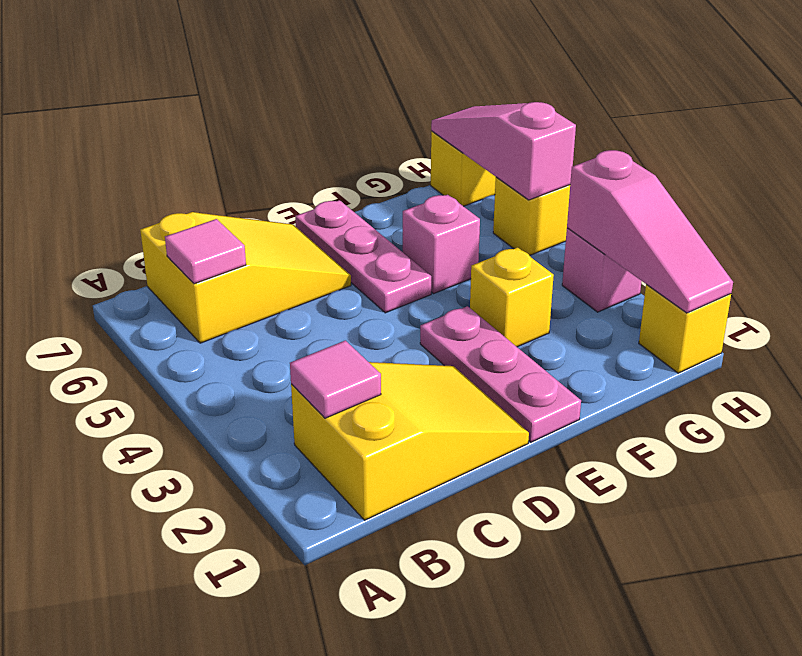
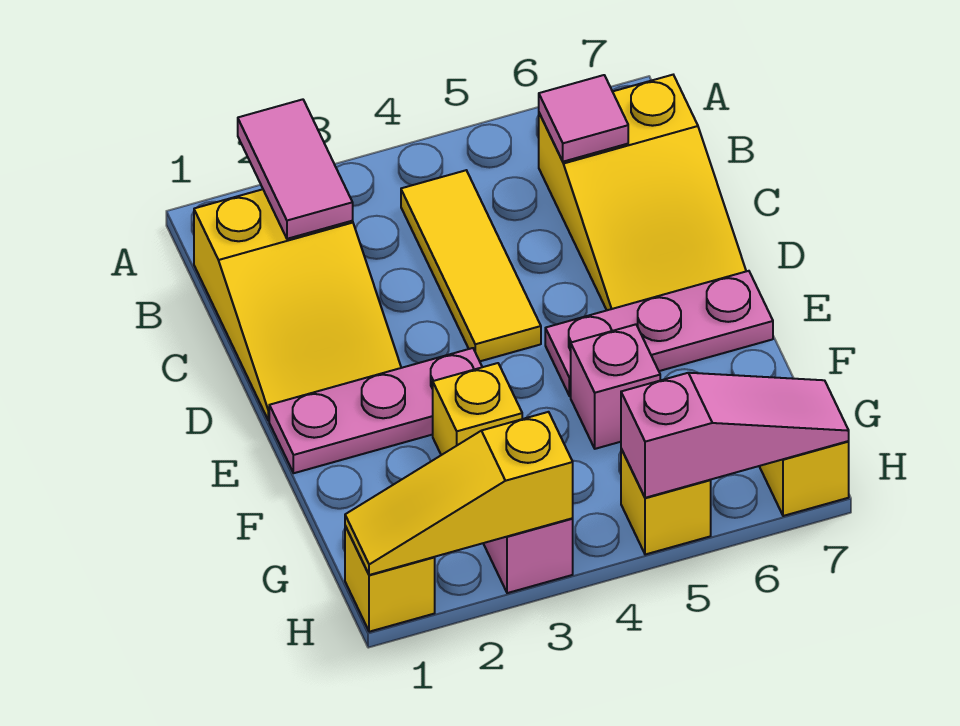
pink tile B2 level 2 -> pink tile A2:B2 level 2
none -> yellow tile B4:D4 level 1
pink slope H1:H3 level 2 top 3 -> yellow slope H1:H3 level 2 top 3

